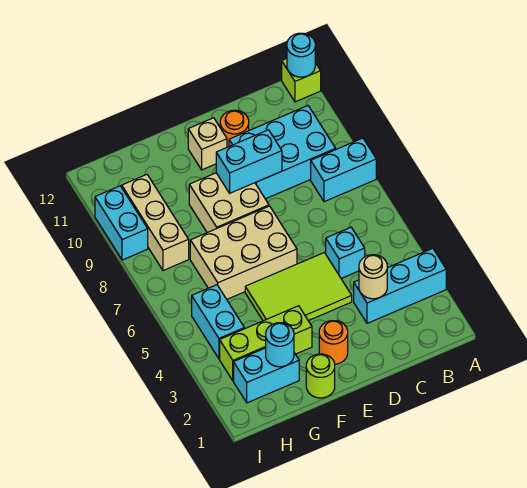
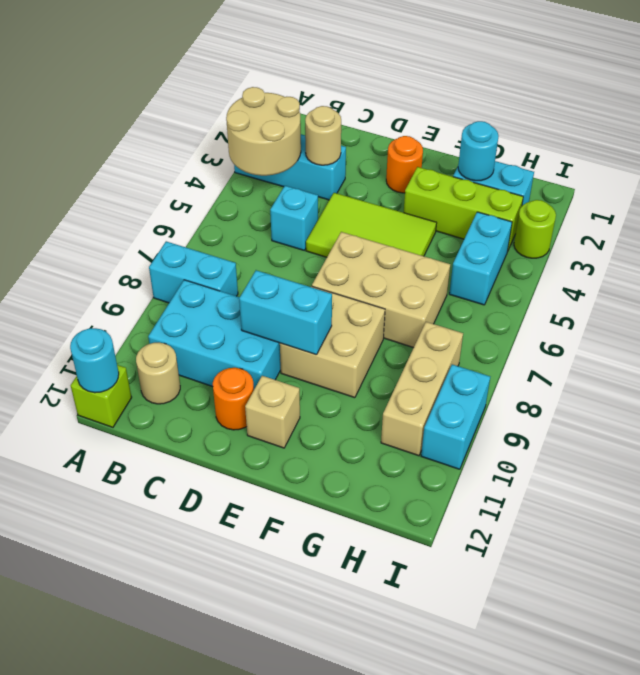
none -> tan round brick A3:B4 level 2
none -> tan round brick B11 level 1
lime round brick F1 level 1 -> lime round brick I3 level 1

